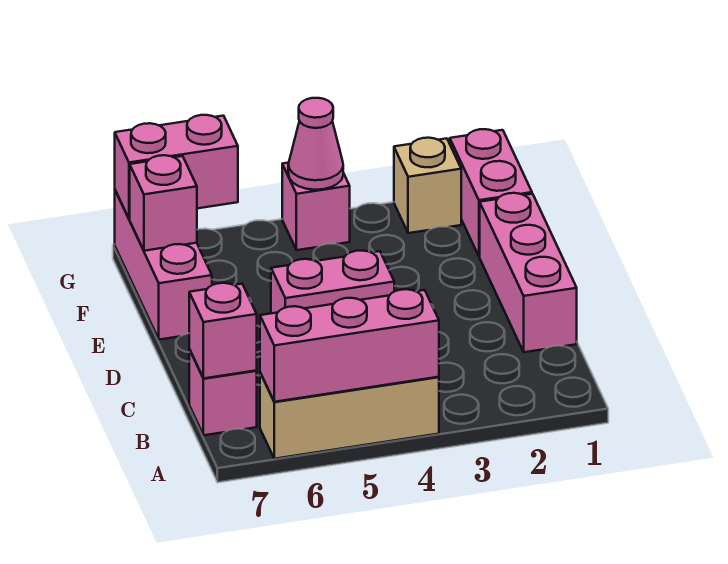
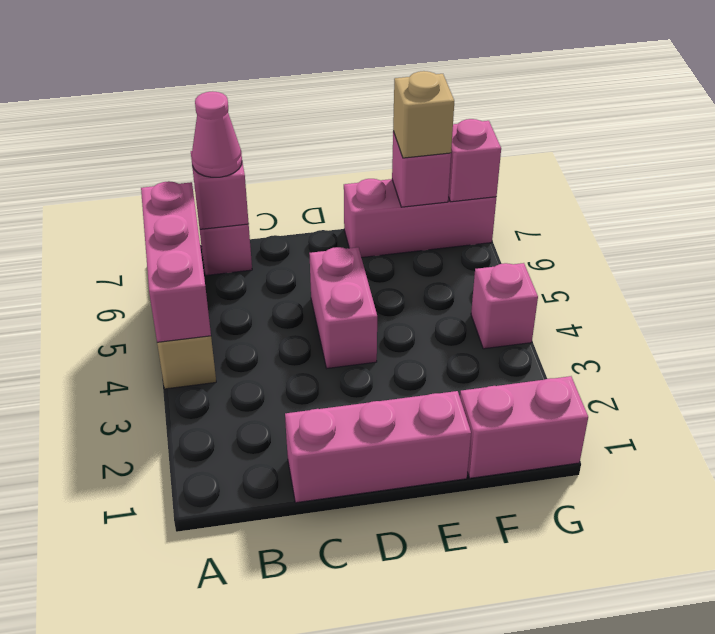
tan brick G2 level 1 -> tan brick F7 level 3
pink cone G4 level 2 -> pink cone B7 level 3
pink brick G6:G7 level 2 -> pink brick G7 level 2

